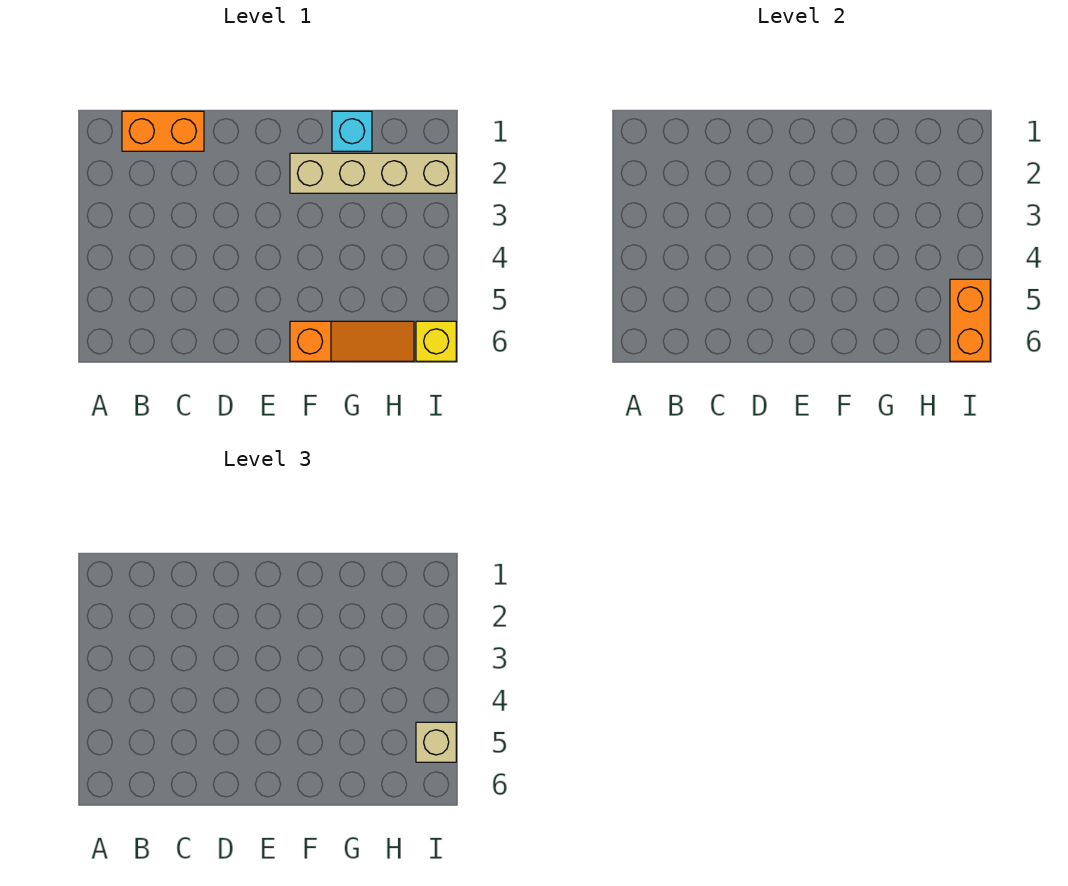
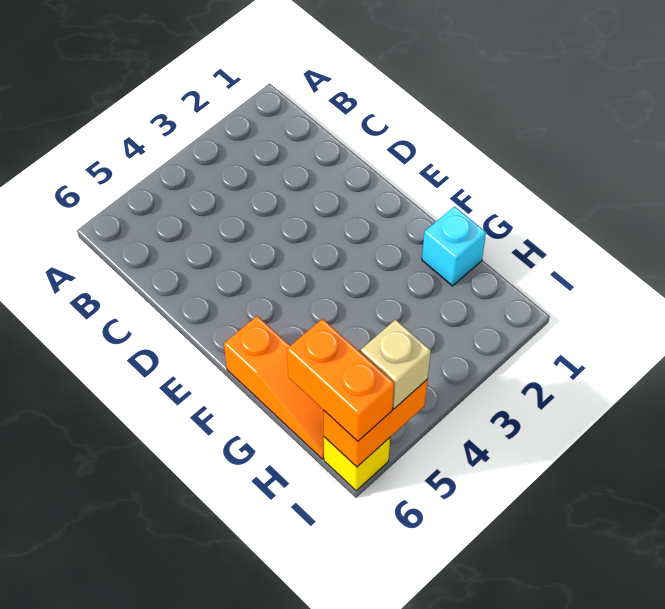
orange brick B1:C1 level 1 -> orange brick H6:I6 level 3
tan brick F2:I2 level 1 -> none

